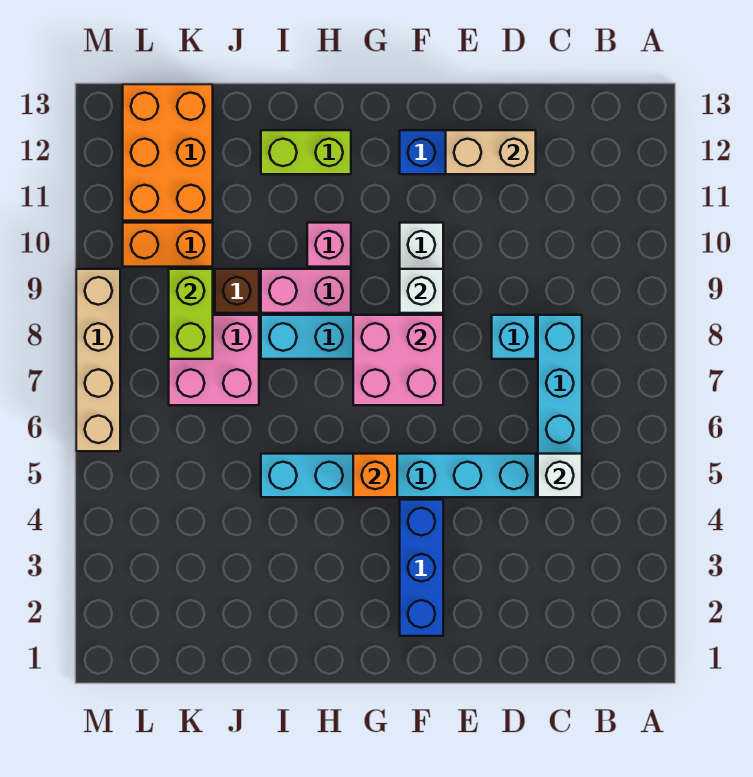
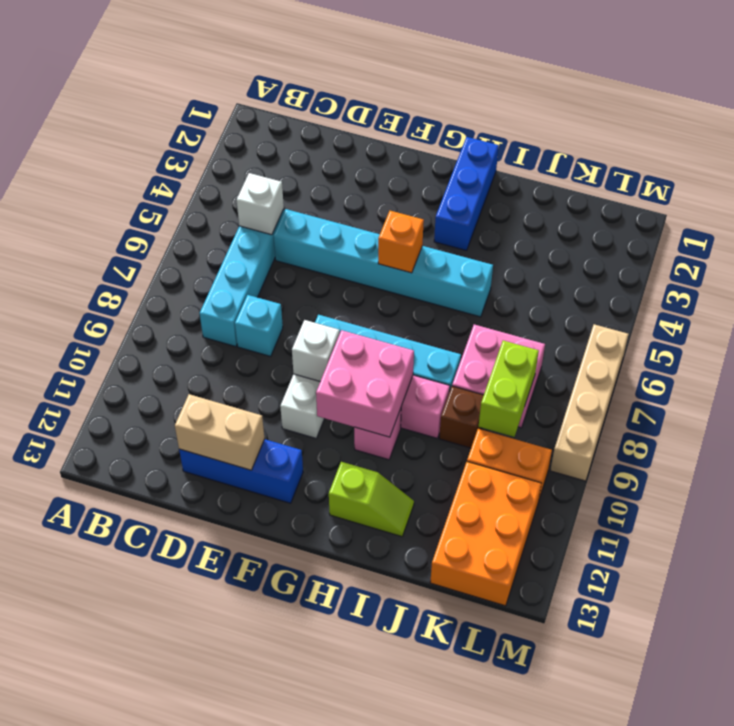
blue brick F2:F4 level 1 -> blue brick H1:H3 level 1
pink brick F7:G8 level 2 -> pink brick G9:H10 level 2
lime brick H12:I12 level 1 -> lime slope H12:I12 level 1 top H

